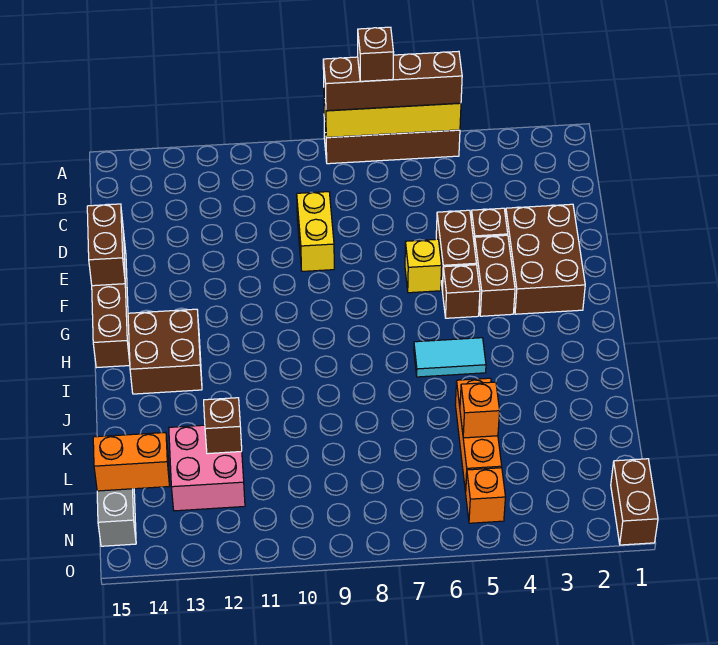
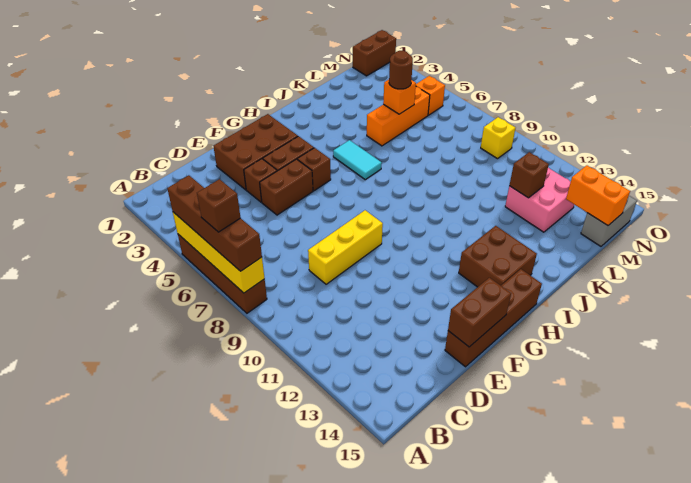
yellow brick D9:E9 level 1 -> yellow brick D9:F9 level 1
yellow brick F6 level 1 -> yellow brick N9 level 1
none -> brown round brick L5 level 3

